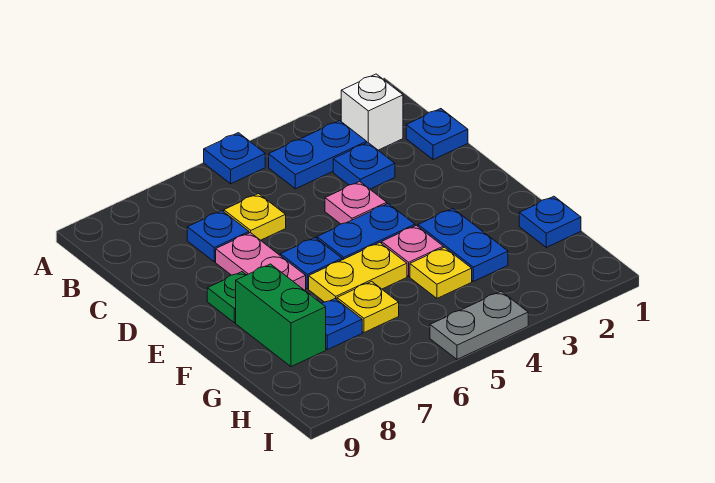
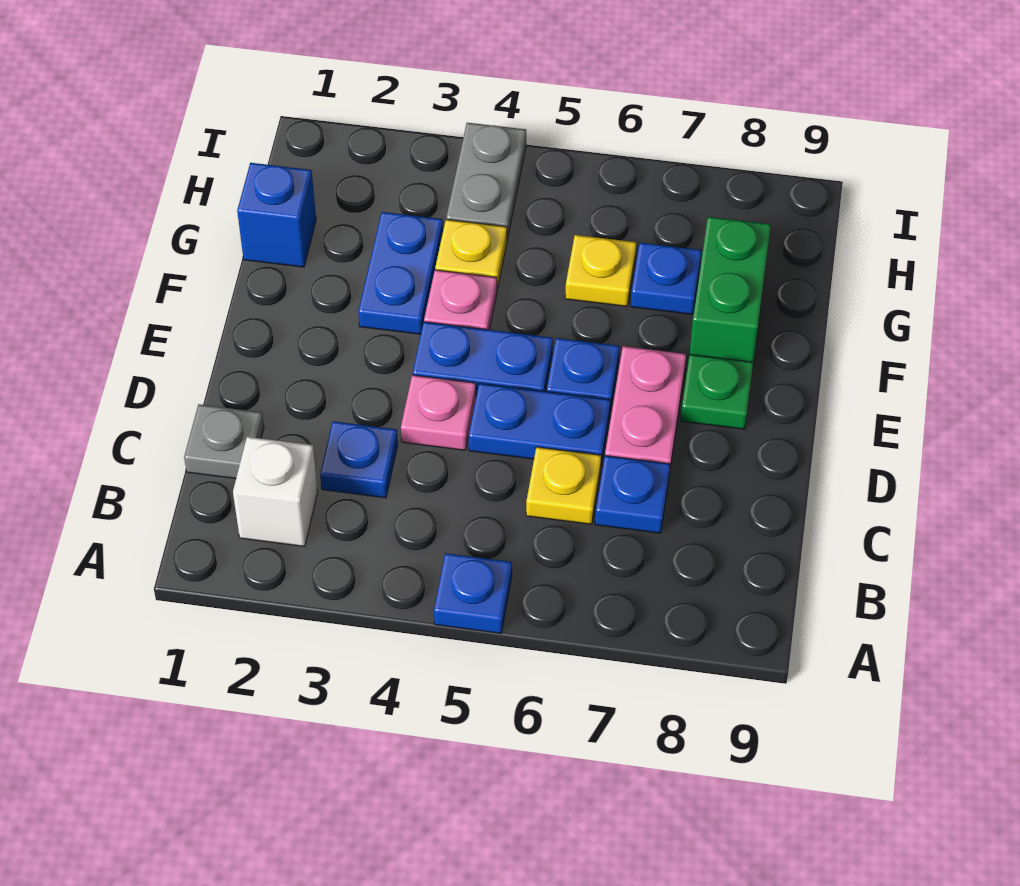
blue plate B3:B4 level 1 -> blue plate D5:D6 level 1
blue plate C1 level 1 -> grey plate C1 level 1
yellow plate F5:F6 level 1 -> none
blue plate G1 level 1 -> blue brick G1 level 1
grey plate I4:I5 level 1 -> grey plate H4:I4 level 1

